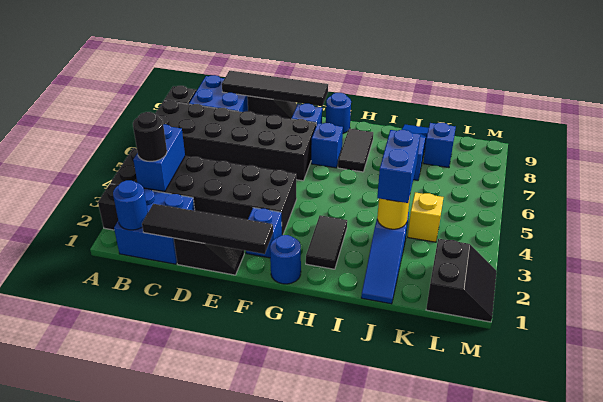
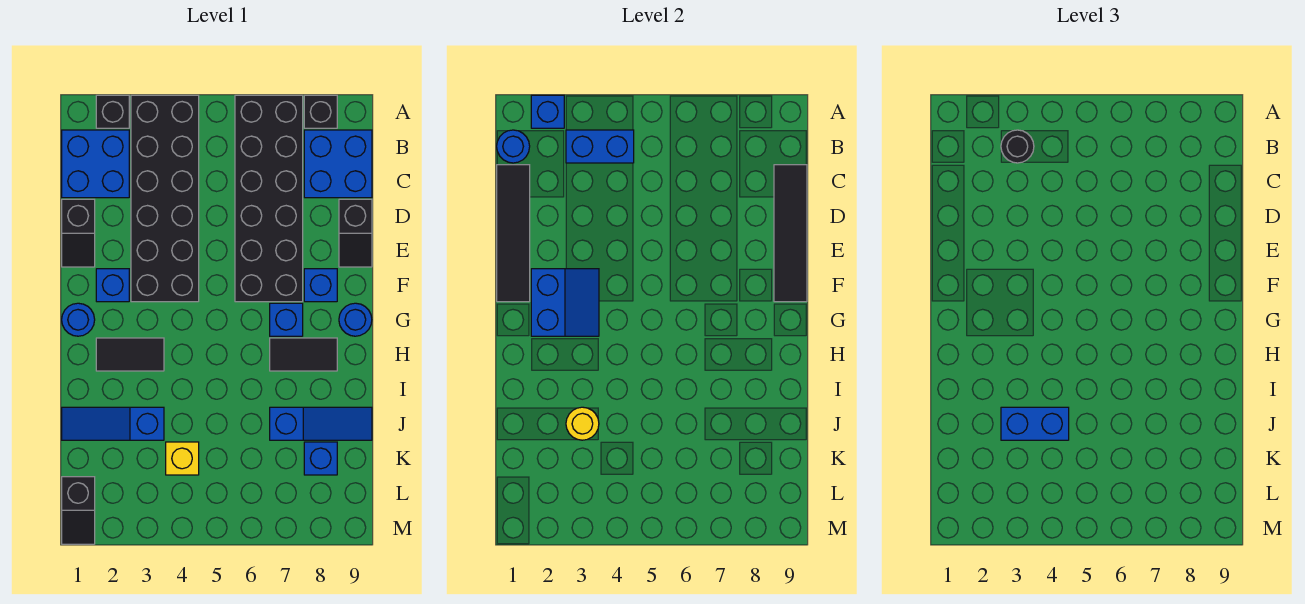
none -> blue brick A2 level 2
none -> blue slope F2:G3 level 2 top 2
black slope L1:M2 level 1 top L -> black slope L1:M1 level 1 top L

